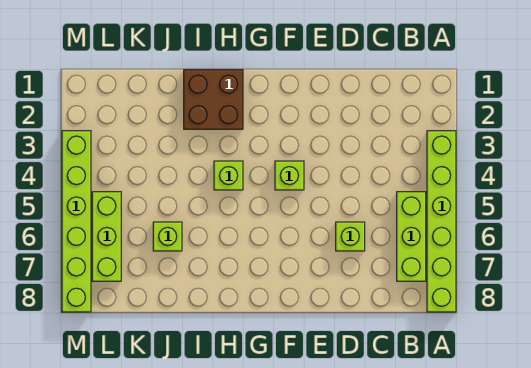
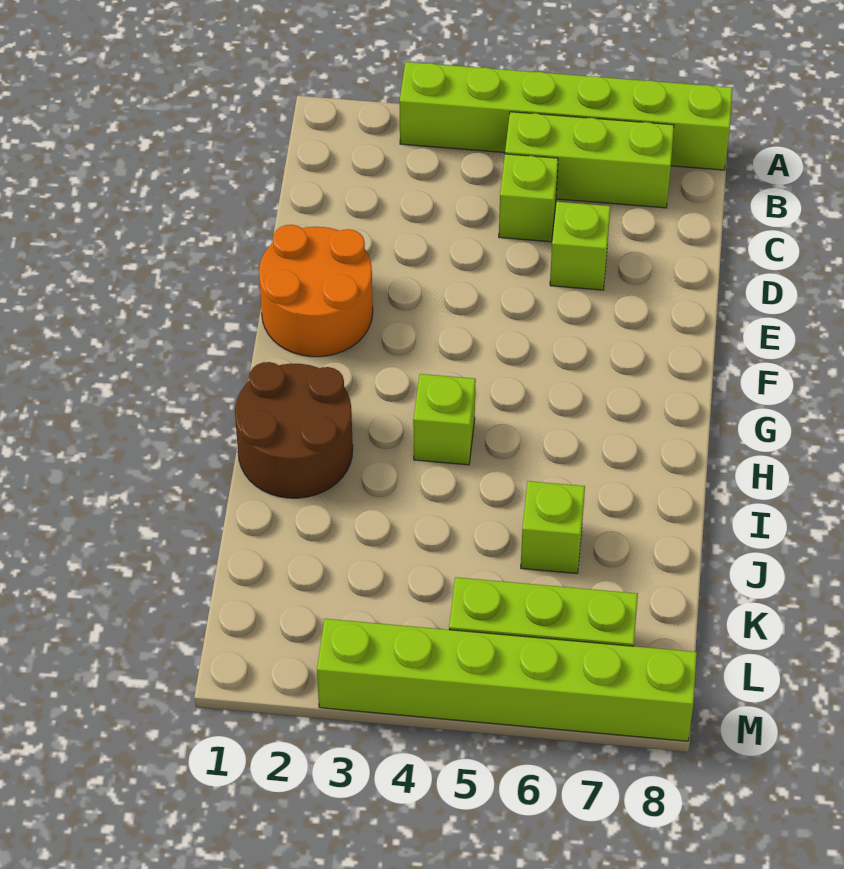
none -> orange round brick E1:F2 level 1
lime brick F4 level 1 -> lime brick C5 level 1
brown brick H1:I2 level 1 -> brown round brick H1:I2 level 1

